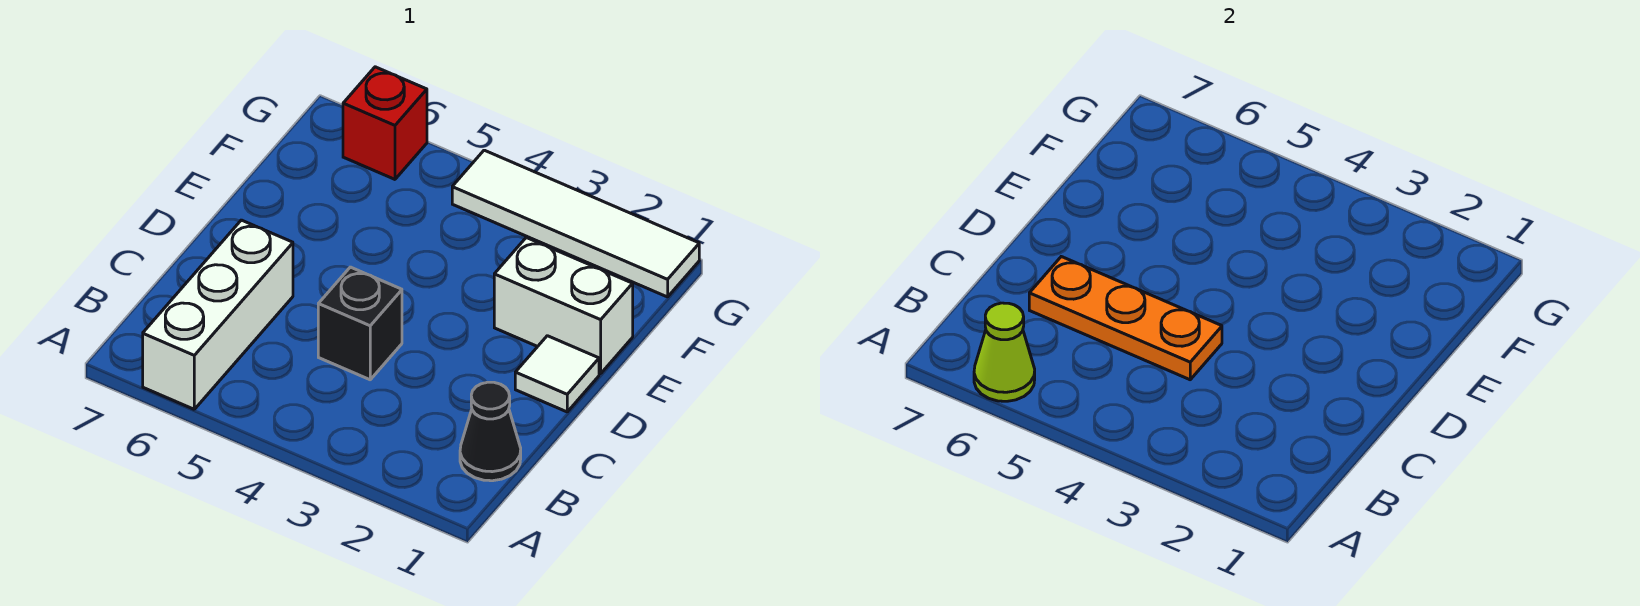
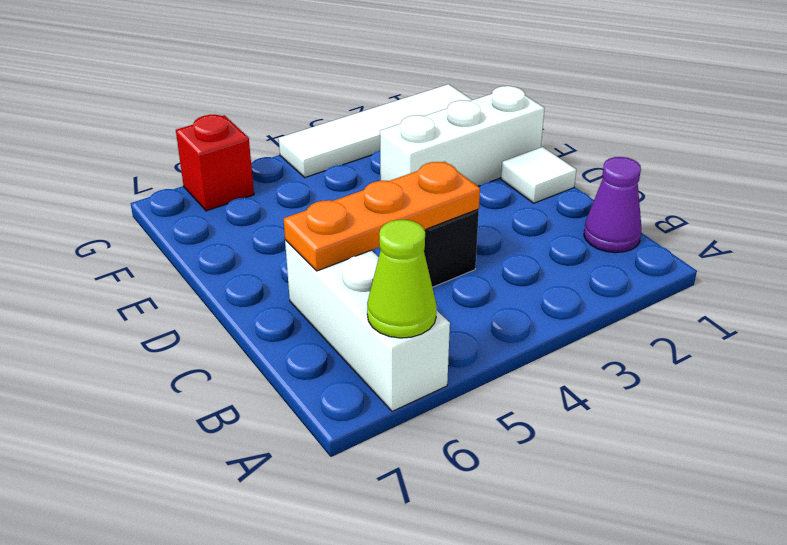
black cone B1 level 1 -> purple cone B1 level 1
white brick E1:E2 level 1 -> white brick E1:E3 level 1

